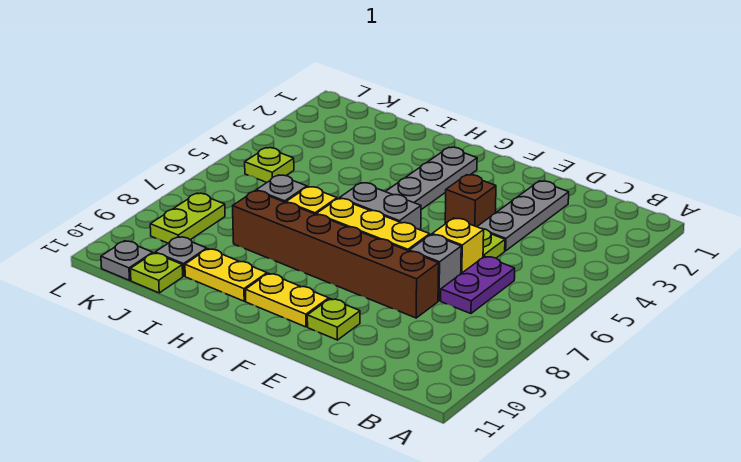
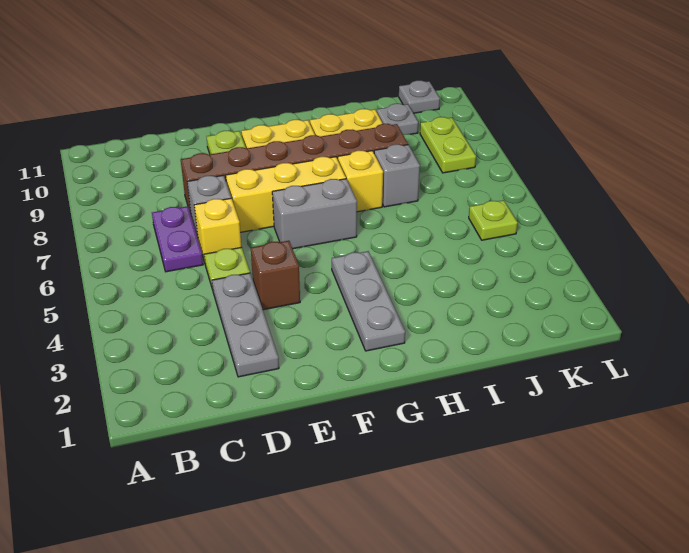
lime plate J11 level 1 -> none

